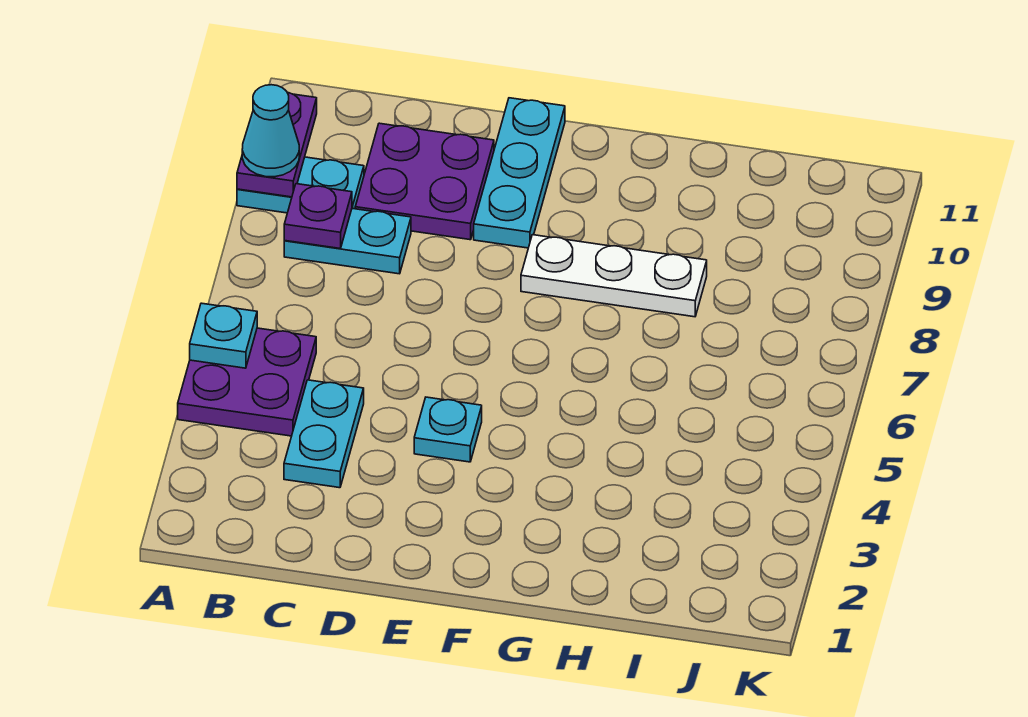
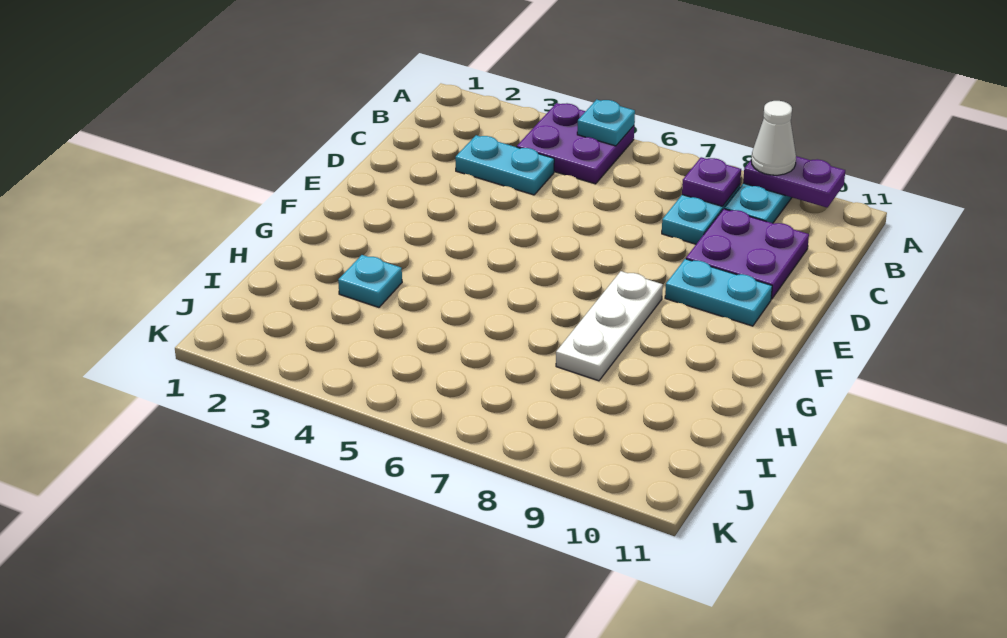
cyan cone A9 level 3 -> white cone A9 level 3
cyan plate E4 level 1 -> cyan plate H3 level 1
cyan plate E9:E11 level 1 -> cyan plate E9:E10 level 1

